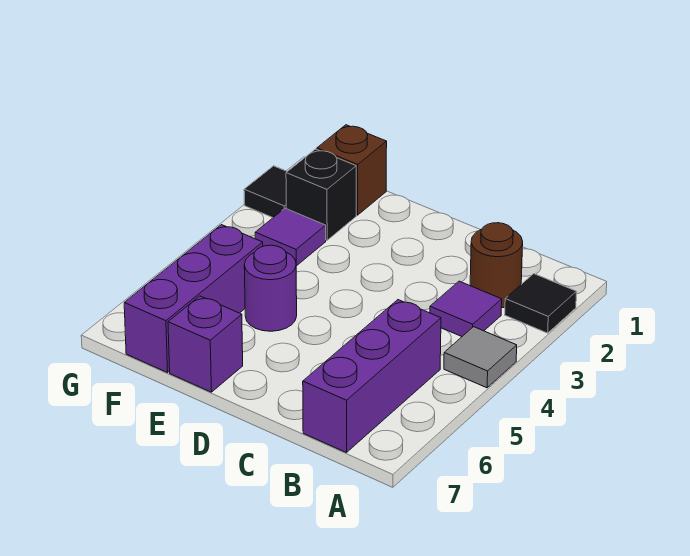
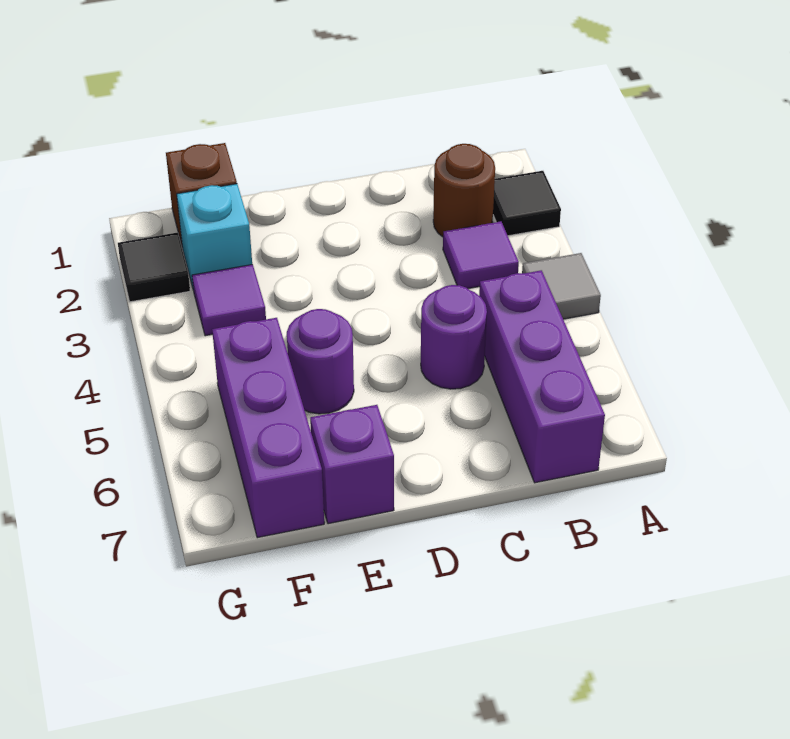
none -> purple round brick C5 level 1
black brick F2 level 1 -> cyan brick F2 level 1

